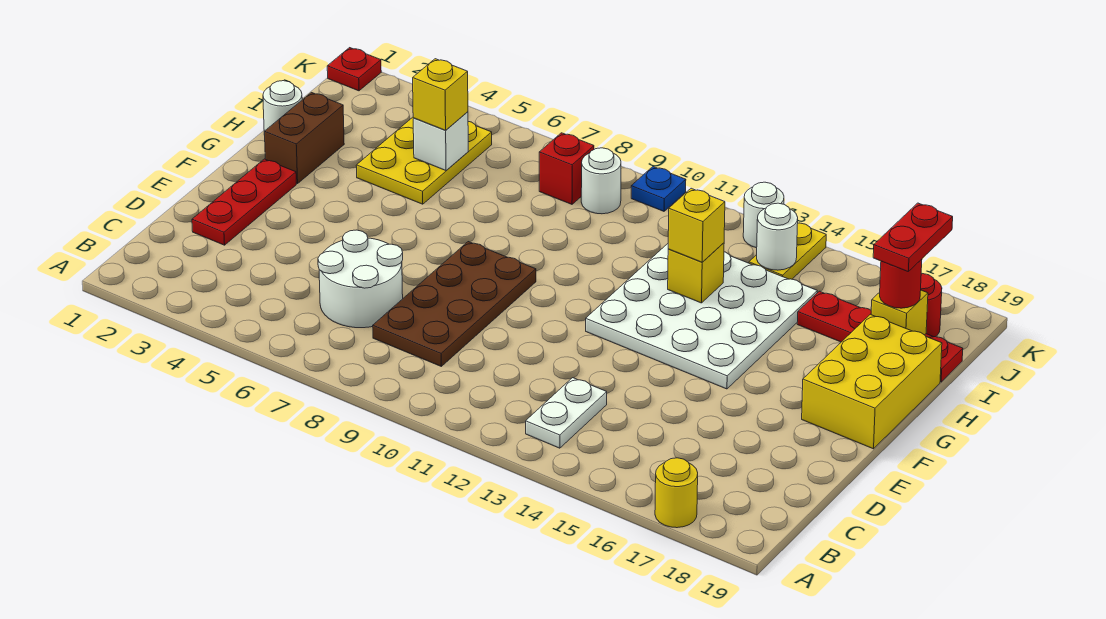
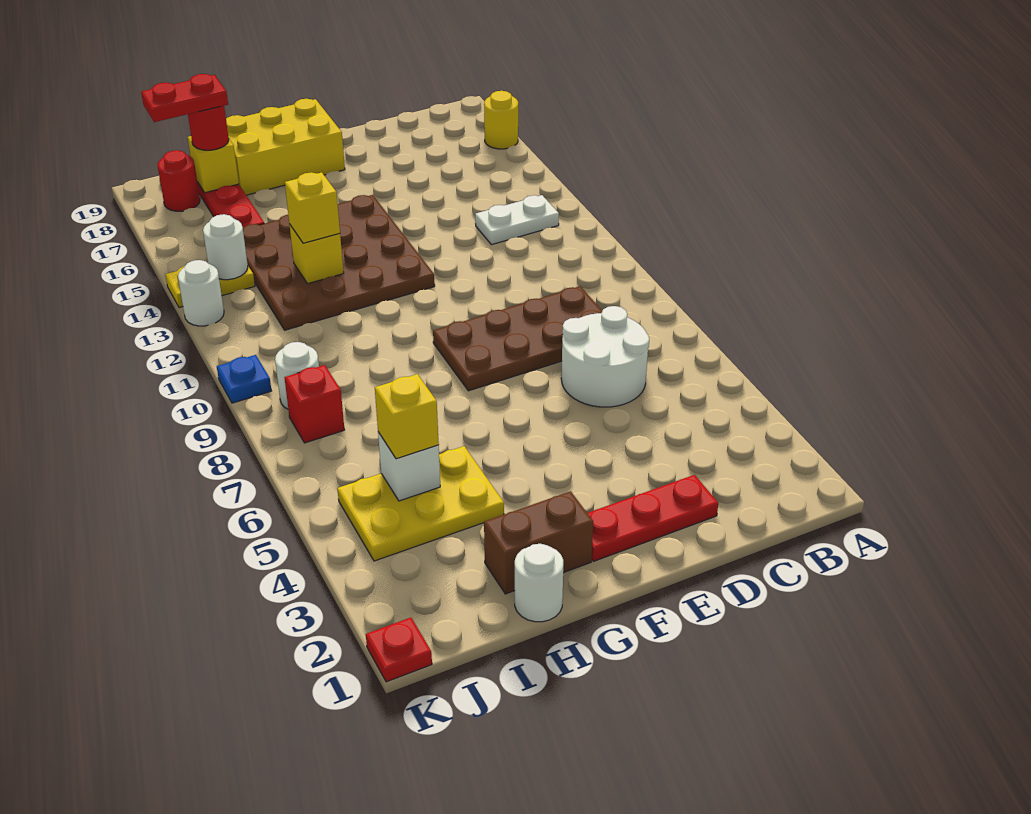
white plate F12:I15 level 1 -> brown plate F12:I15 level 1

